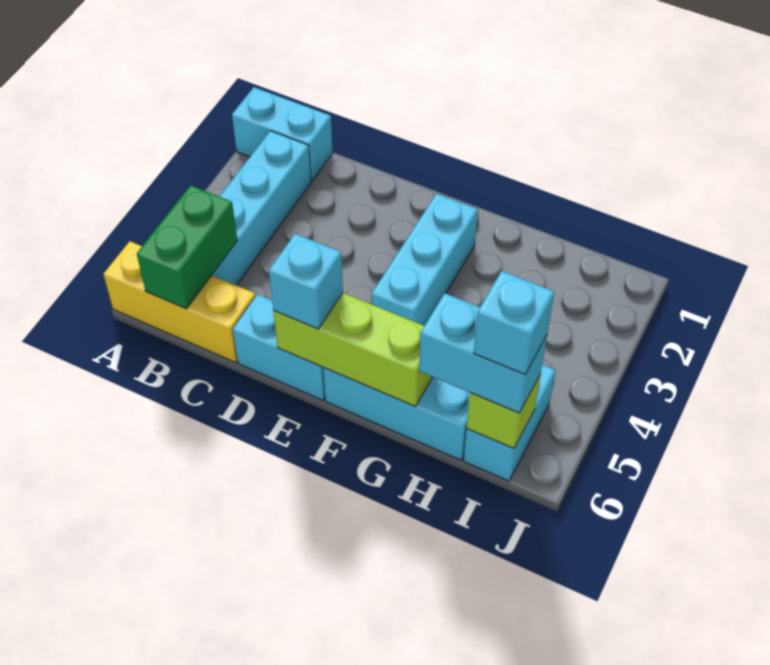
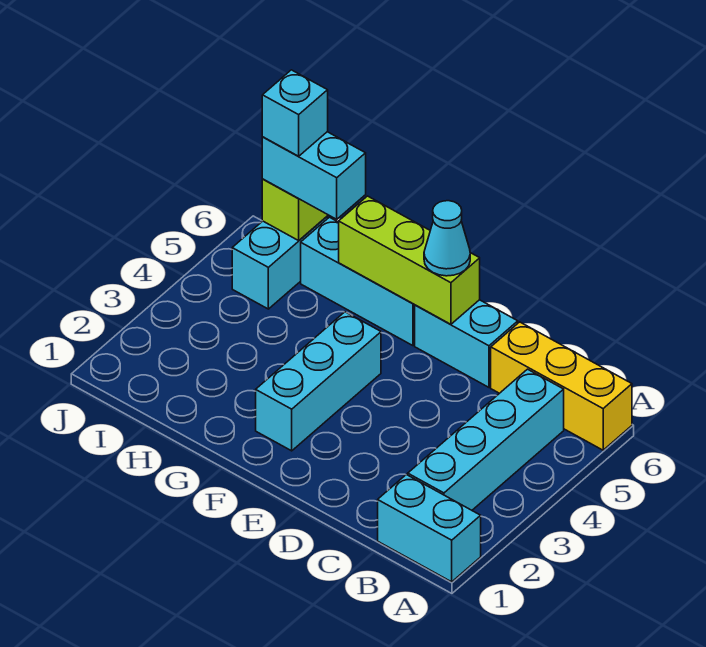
green brick B5:B6 level 2 -> none
cyan brick E6 level 3 -> cyan cone E6 level 3

